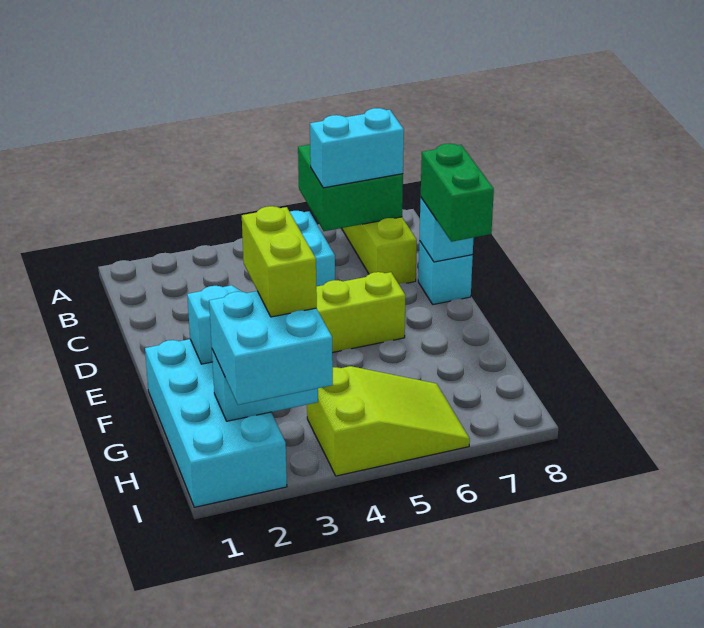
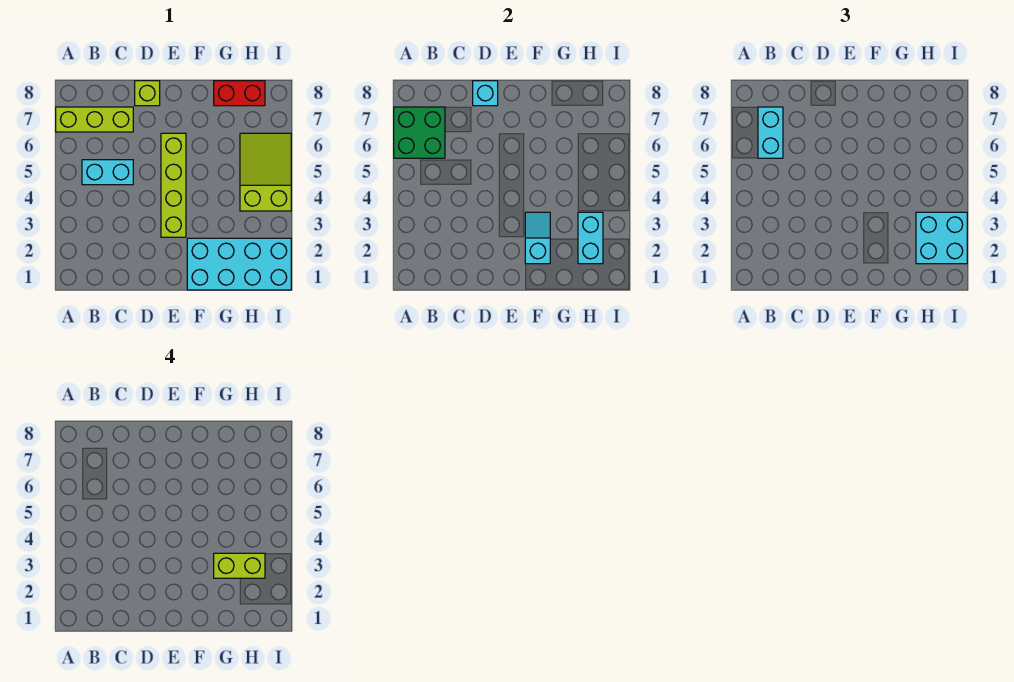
cyan brick D8 level 1 -> lime brick D8 level 1
green brick D8:E8 level 3 -> none
none -> red brick G8:H8 level 1

